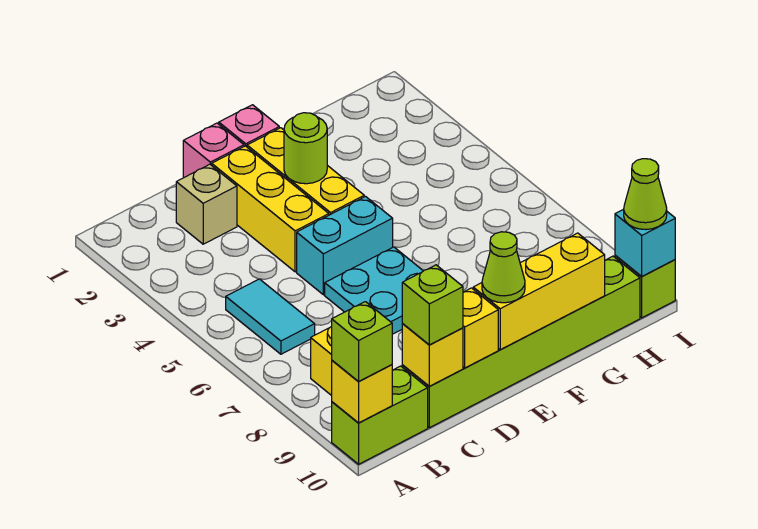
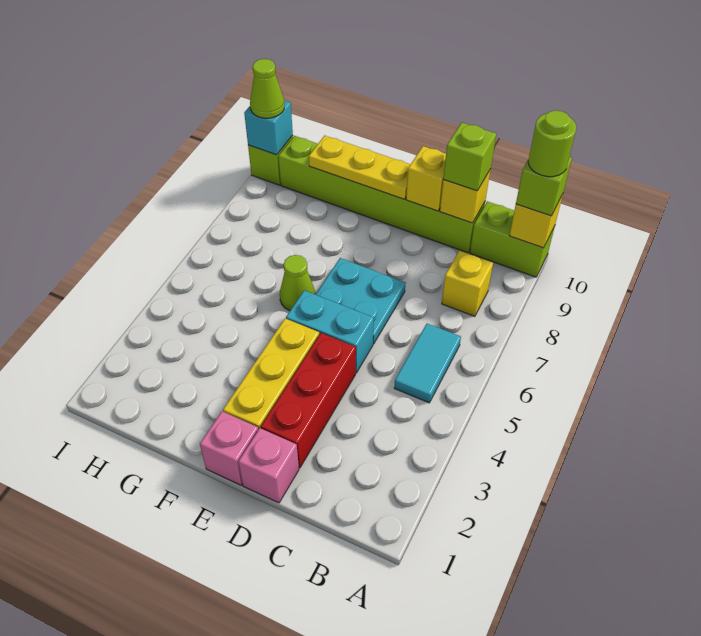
tan brick C2 level 1 -> none
yellow brick D2:D4 level 1 -> red brick D2:D4 level 1
lime round brick E3 level 2 -> lime round brick A10 level 4
yellow brick E10:G10 level 2 -> yellow plate E10:G10 level 2
lime cone E10 level 3 -> lime cone F6 level 1

